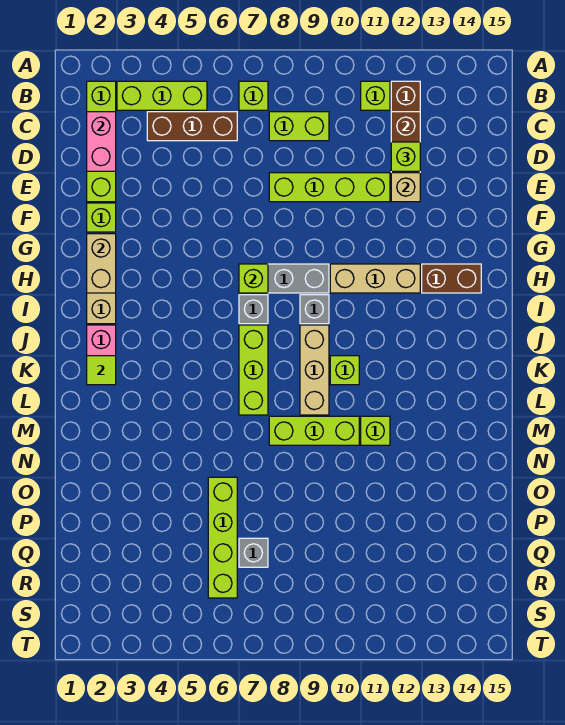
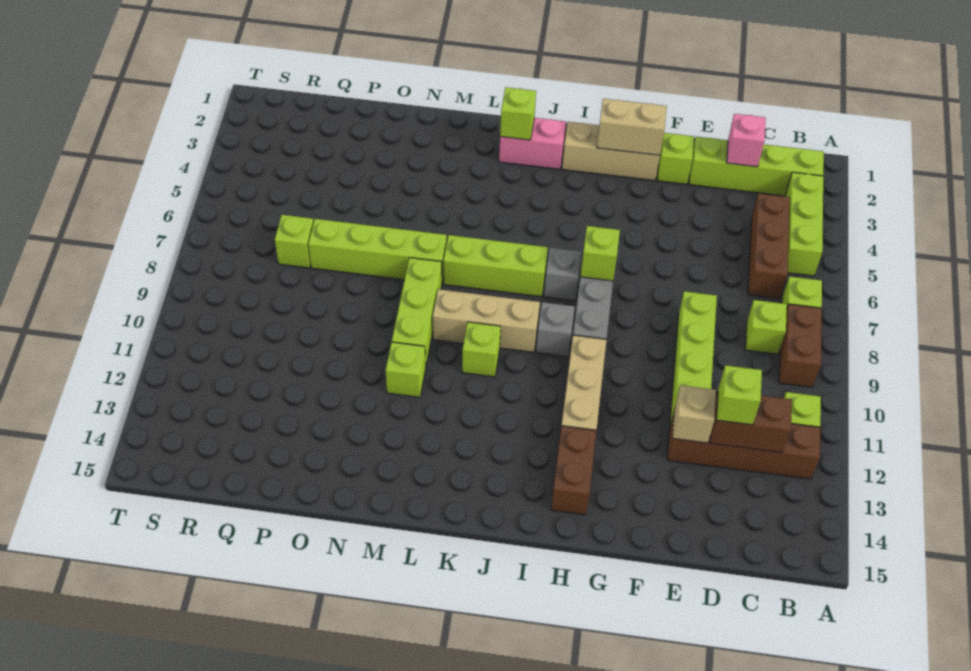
none -> brown brick B8:B9 level 1
pink brick C2:D2 level 2 -> pink brick D2 level 2
lime brick C8:C9 level 1 -> lime brick C8 level 1
lime tile K2 level 2 -> lime brick K2 level 2
lime brick O6:R6 level 1 -> lime brick M7:P7 level 1
grey brick Q7 level 1 -> lime brick Q7 level 1

